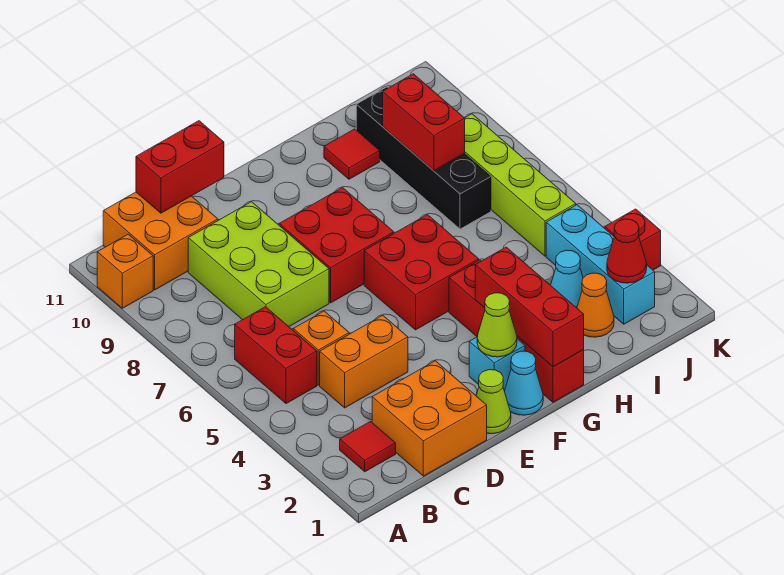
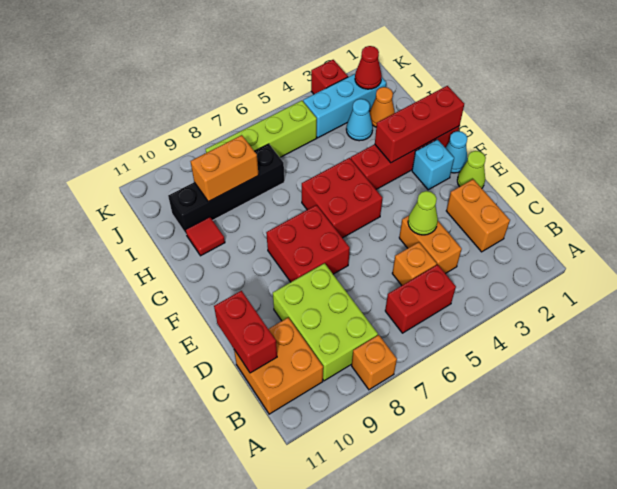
orange brick A10 level 1 -> orange brick A8 level 1
red tile B2 level 1 -> none
orange brick C1:D2 level 1 -> orange brick C2:D2 level 1
lime brick C7:D9 level 1 -> lime brick B8:D9 level 1
lime cone F2 level 2 -> lime cone D4 level 2
red brick I8:I9 level 2 -> orange brick I8:I9 level 2

